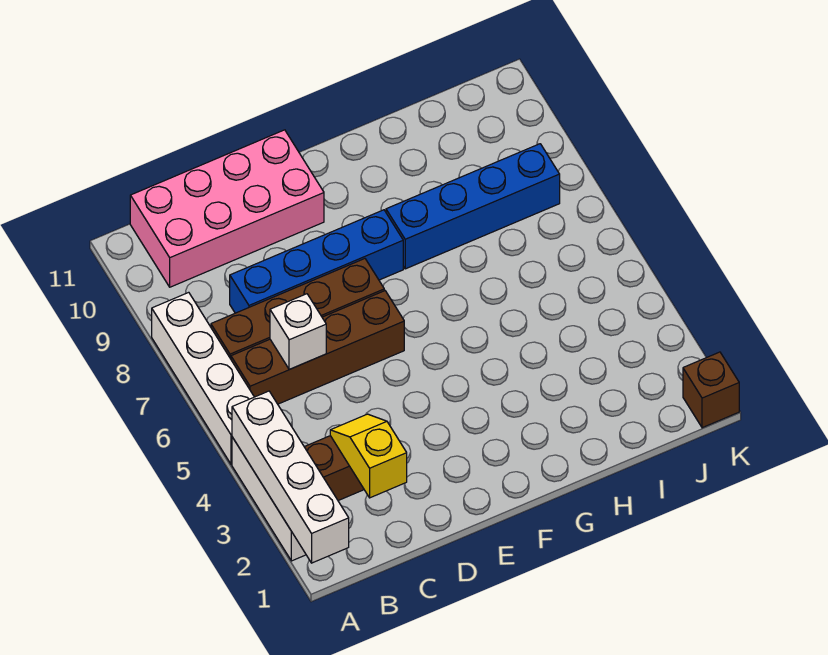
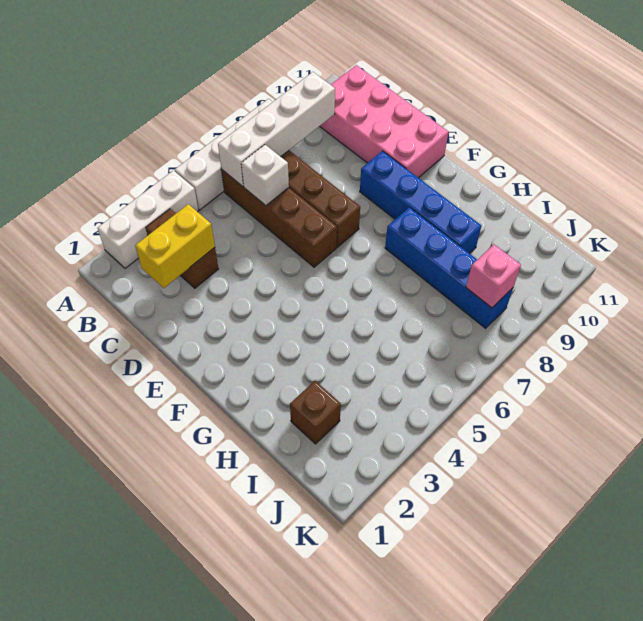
white brick A1:A4 level 2 -> white brick B6:B9 level 2
yellow slope C2:C3 level 2 top 2 -> yellow brick C2:C3 level 2
blue brick C8:F8 level 1 -> blue brick E9:H9 level 1
none -> pink brick J8 level 2
brown brick K1 level 1 -> brown brick I2 level 1

